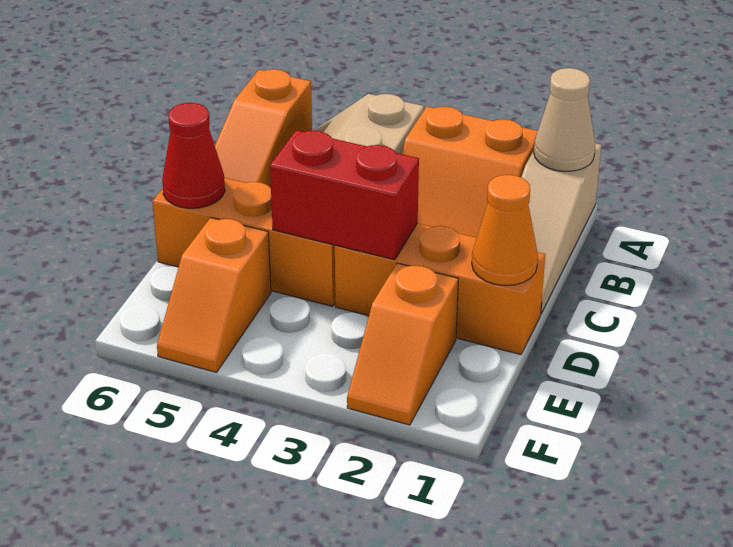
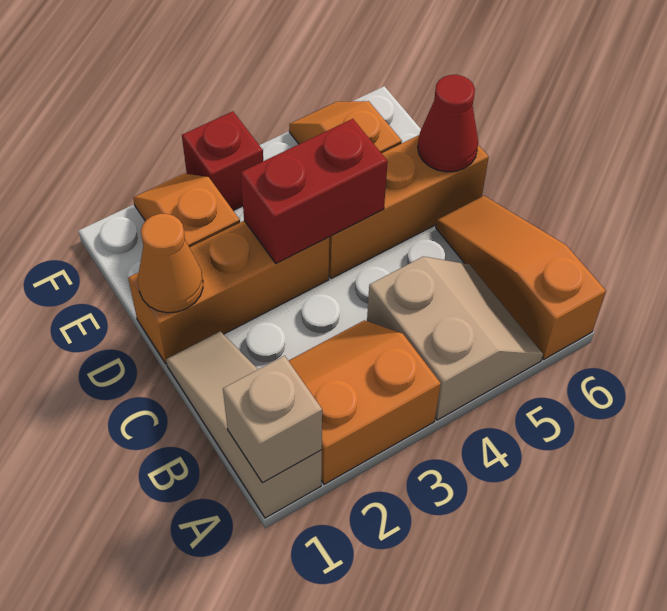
tan cone A1 level 2 -> tan brick A1 level 2
none -> red brick F3 level 1

